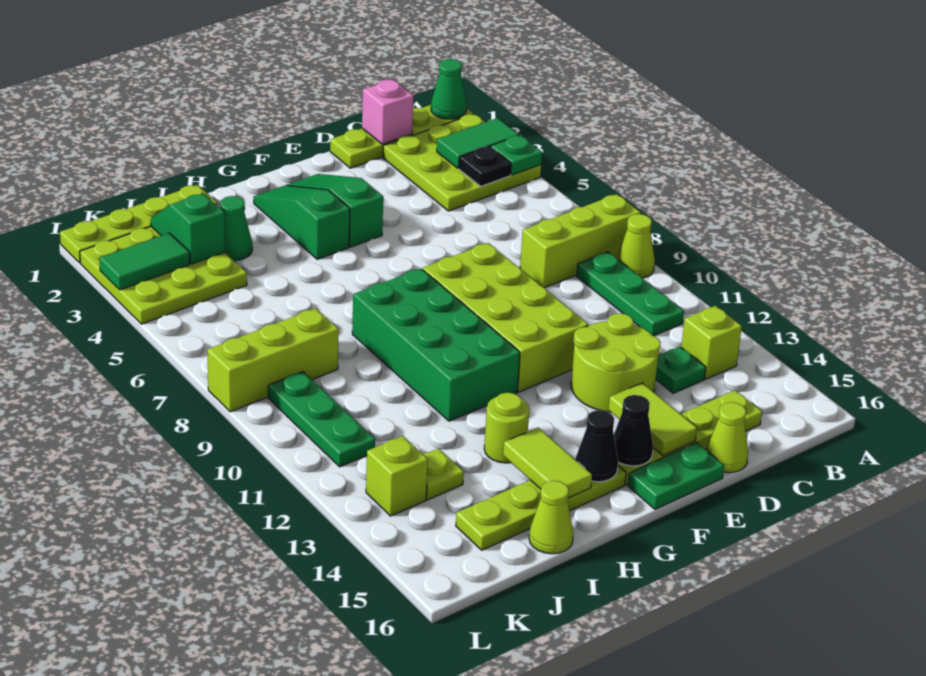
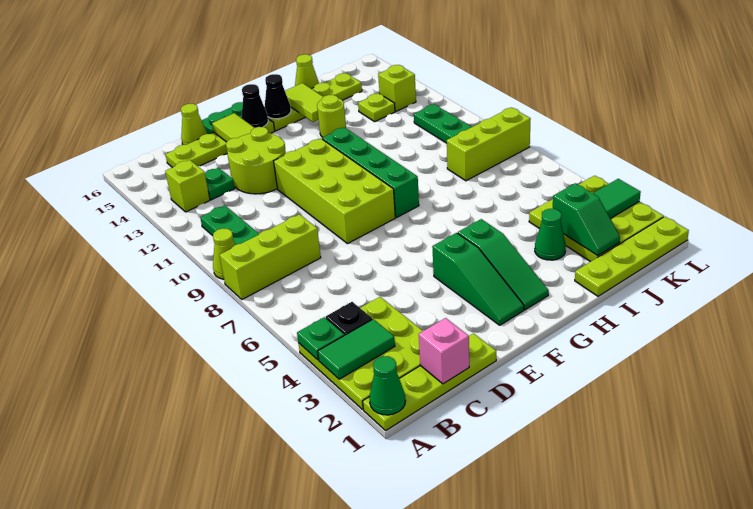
green brick G8:H11 level 1 -> green brick G8:G11 level 1

